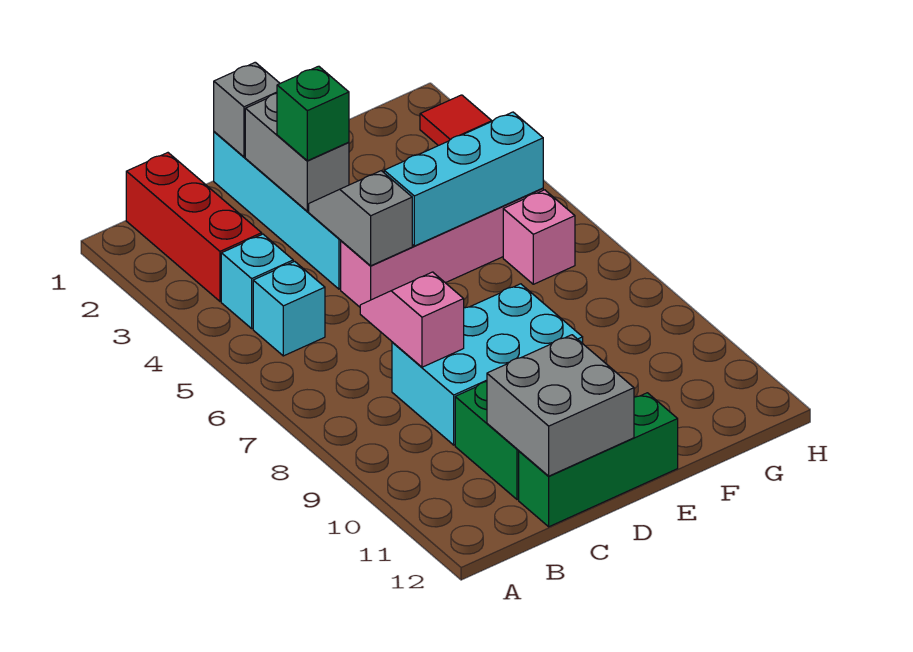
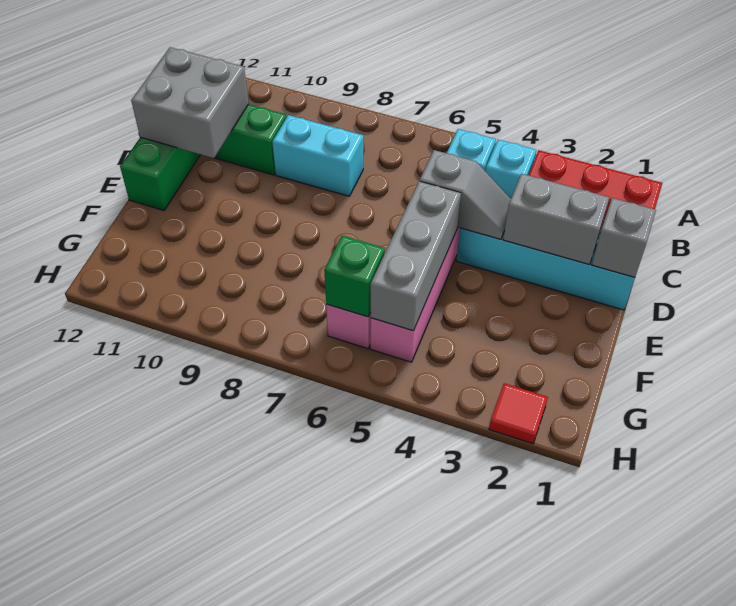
pink slope C7:C8 level 2 top 8 -> none
cyan brick C8:E9 level 1 -> cyan brick C8:C9 level 1
green brick D3 level 3 -> green brick G6 level 2
cyan brick E5:G5 level 2 -> grey brick E5:G5 level 2

